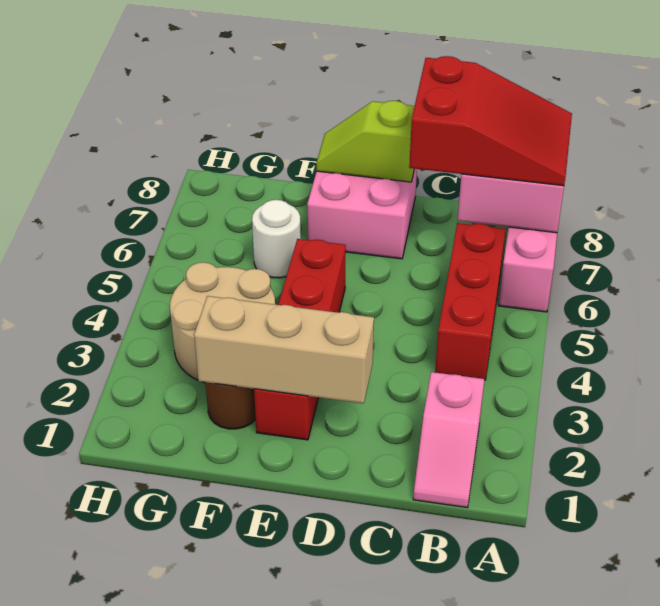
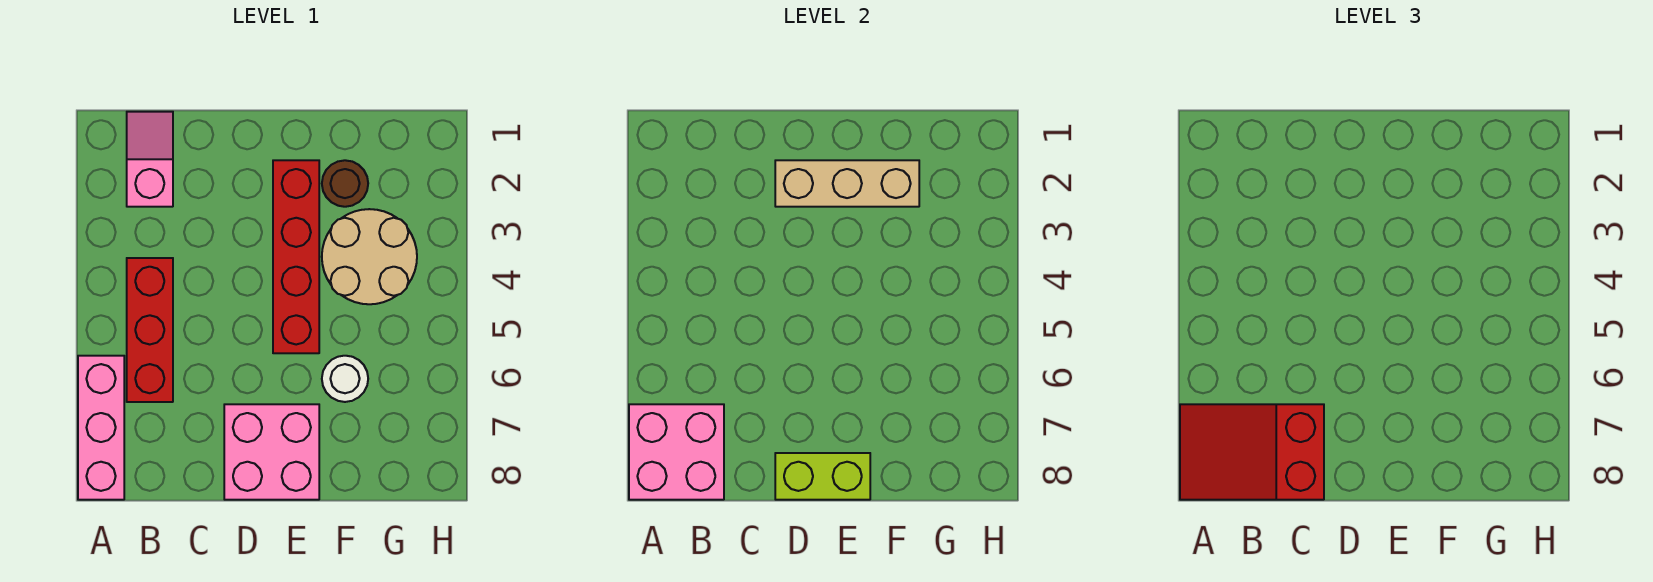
lime slope D8:E8 level 2 top D -> lime brick D8:E8 level 2

